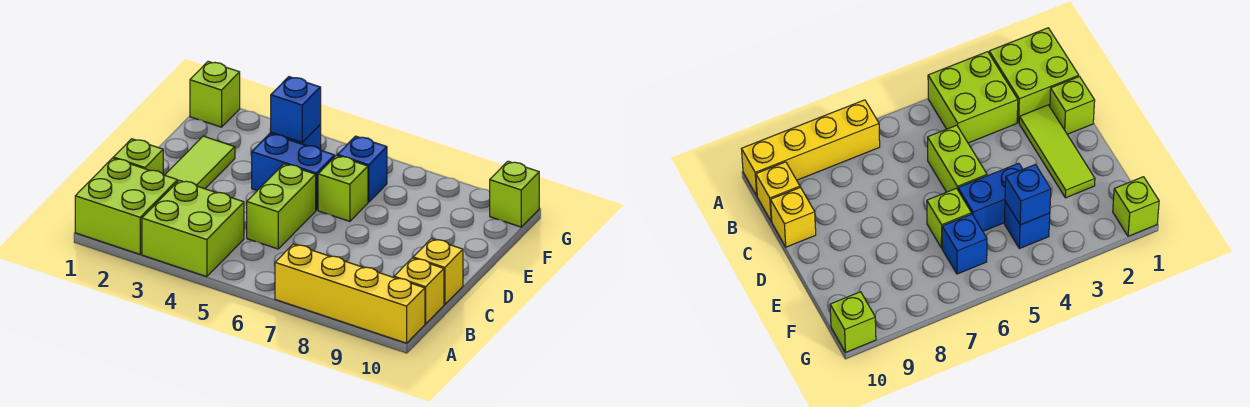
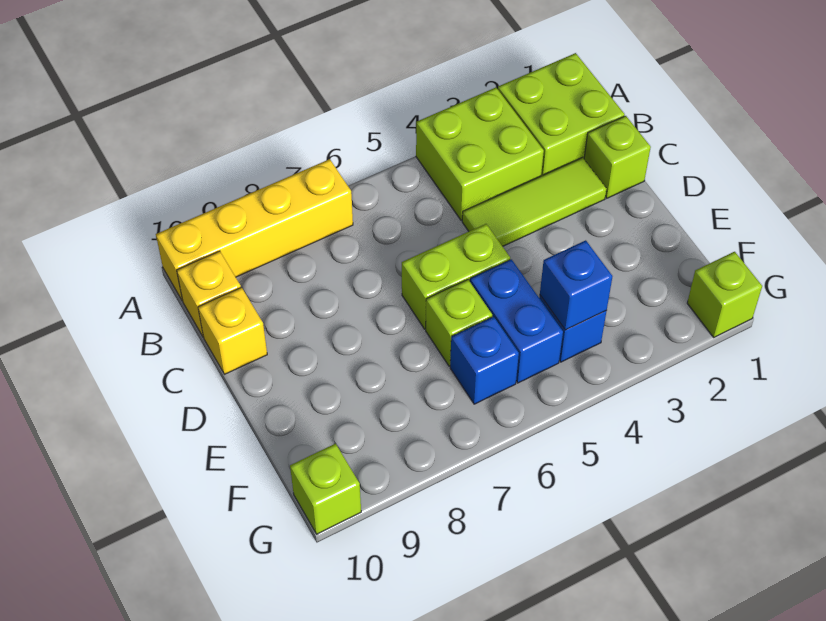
lime tile C2:E2 level 1 -> lime tile C2:C4 level 1
lime brick C5:D5 level 1 -> lime brick D5:D6 level 1
blue brick E4:E5 level 1 -> blue brick E5:F5 level 1

